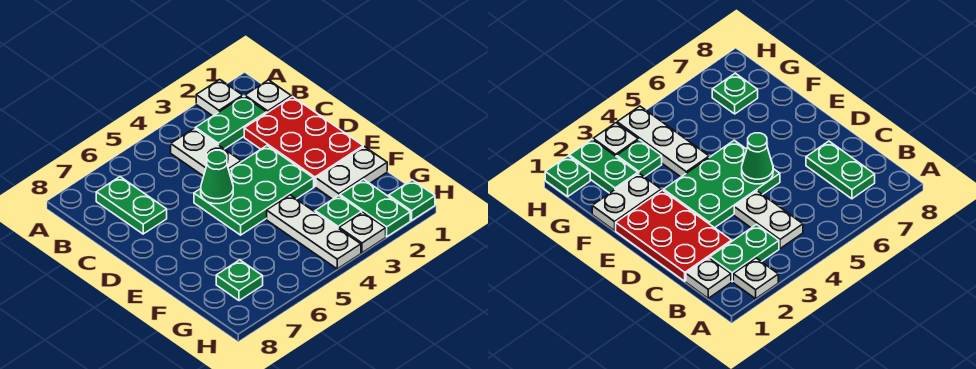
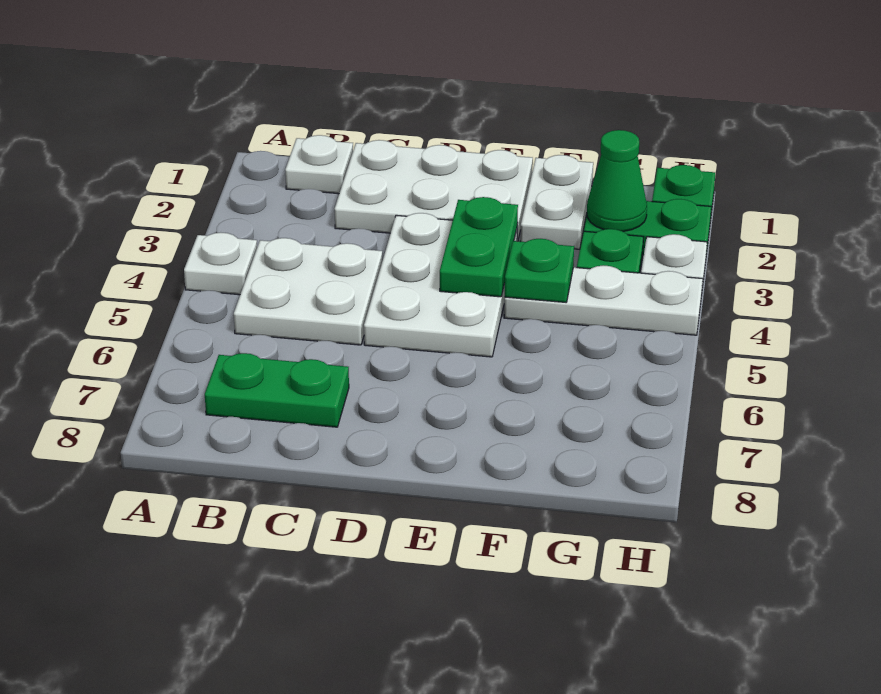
white plate A2 level 1 -> white plate A4 level 1
green plate B2:B3 level 1 -> green plate E3:E4 level 2
white plate B4:C4 level 1 -> white plate B4:C5 level 1
red plate C1:E2 level 1 -> white plate C1:E2 level 1
green plate D3:E5 level 1 -> white plate D3:E5 level 1
green cone D5 level 2 -> green cone G2 level 2
green plate G7 level 1 -> green plate F4 level 2

